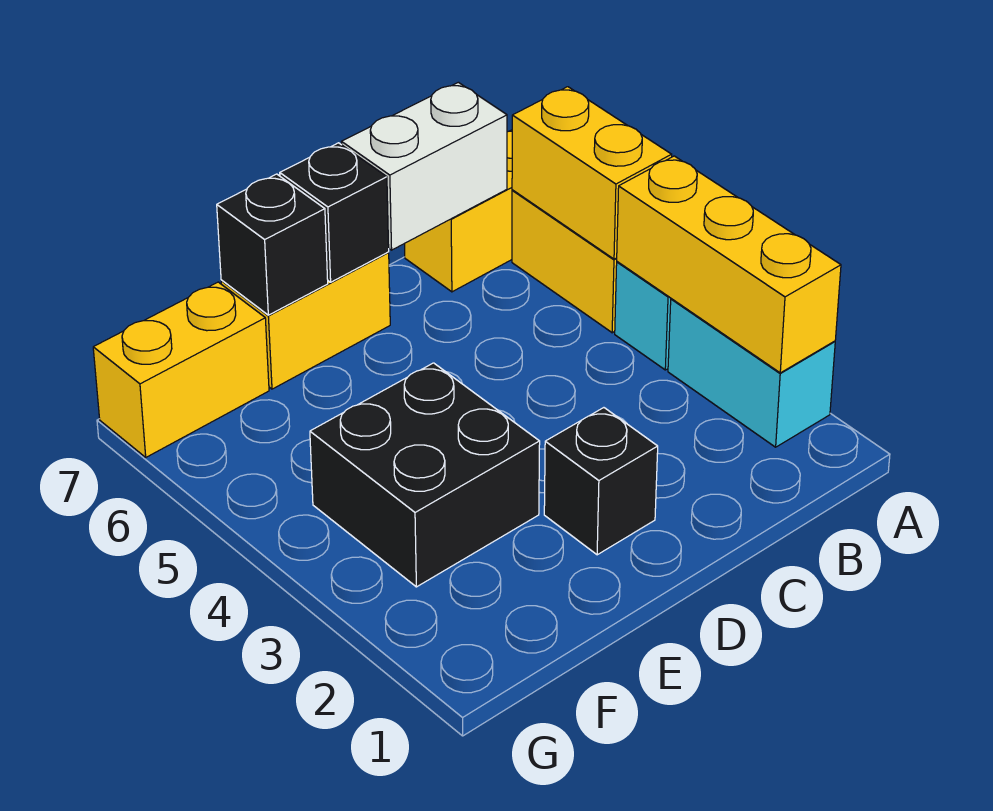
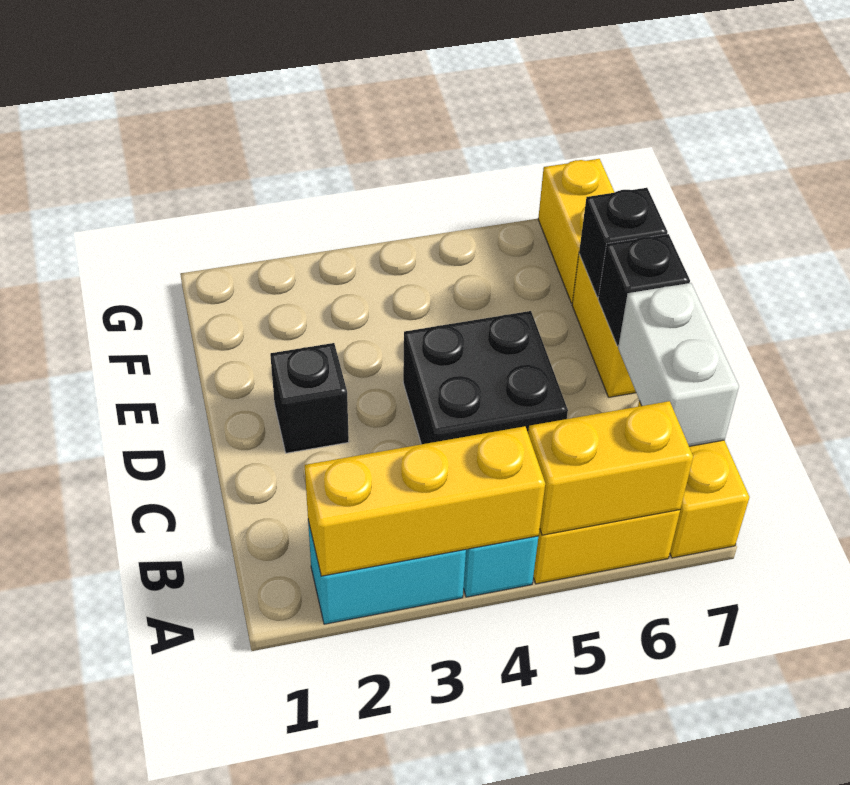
black brick E3:F4 level 1 -> black brick C4:D5 level 1

